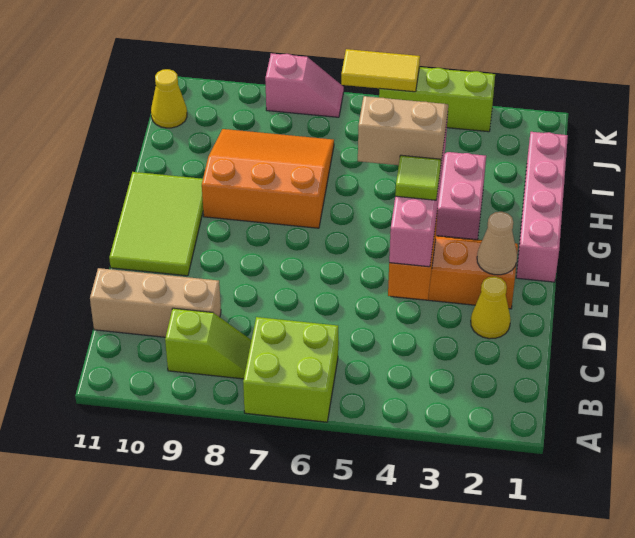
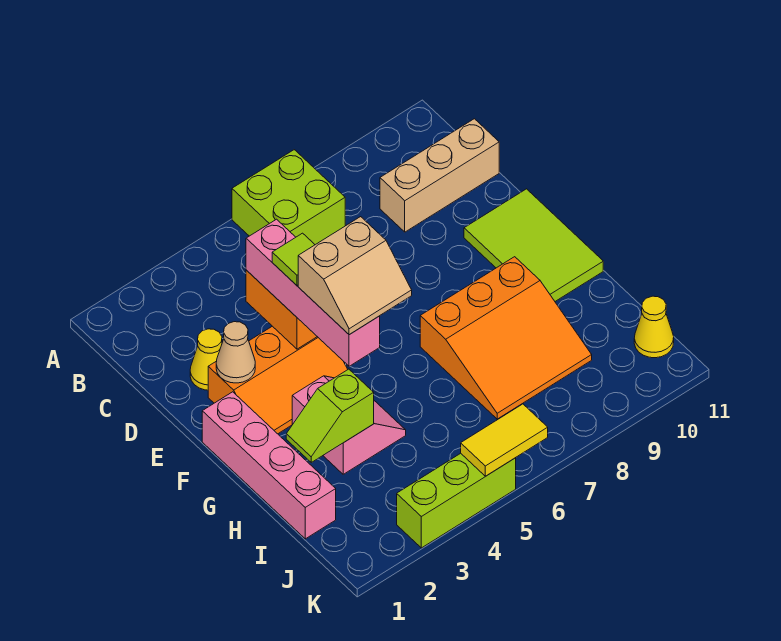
lime slope B8:B9 level 1 top 9 -> lime slope H2:H3 level 2 top 3
pink slope K7:K8 level 1 top 8 -> none

